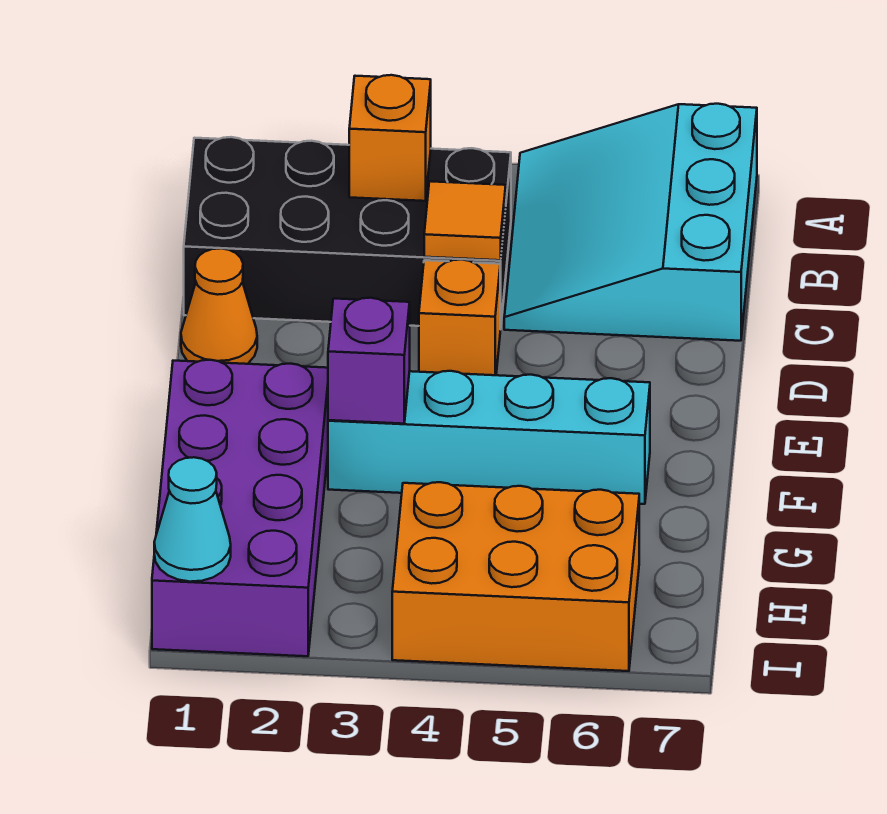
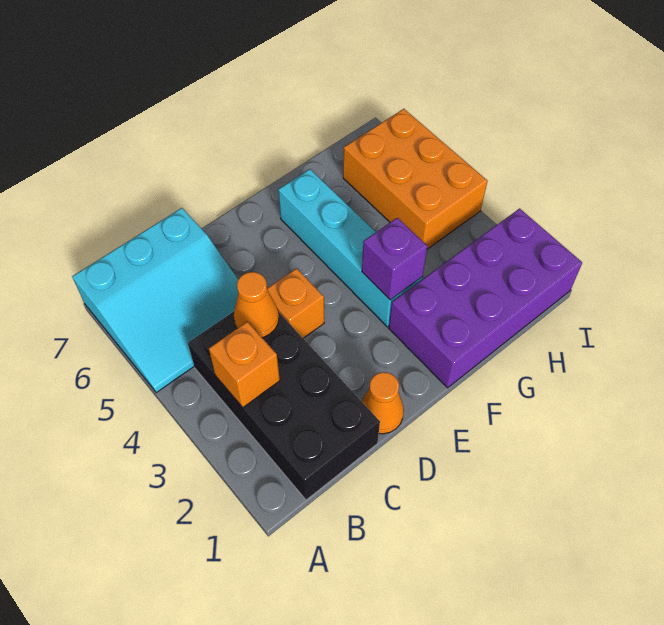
orange tile C4 level 2 -> orange cone C4 level 2
cyan cone I1 level 2 -> none

